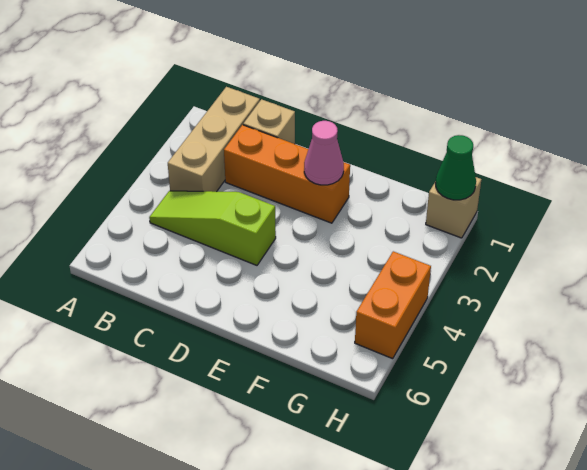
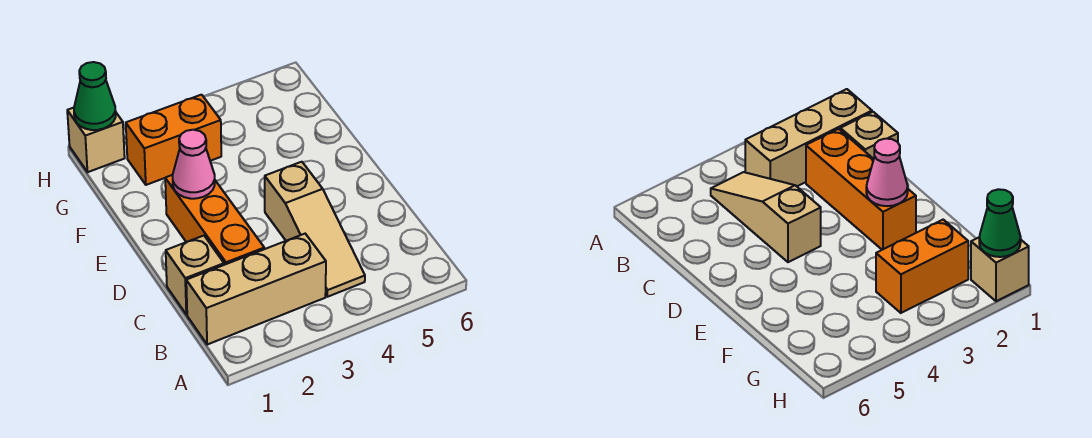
lime slope B4:D4 level 1 top D -> tan slope B4:D4 level 1 top D
orange brick H4:H5 level 1 -> orange brick G2:G3 level 1

